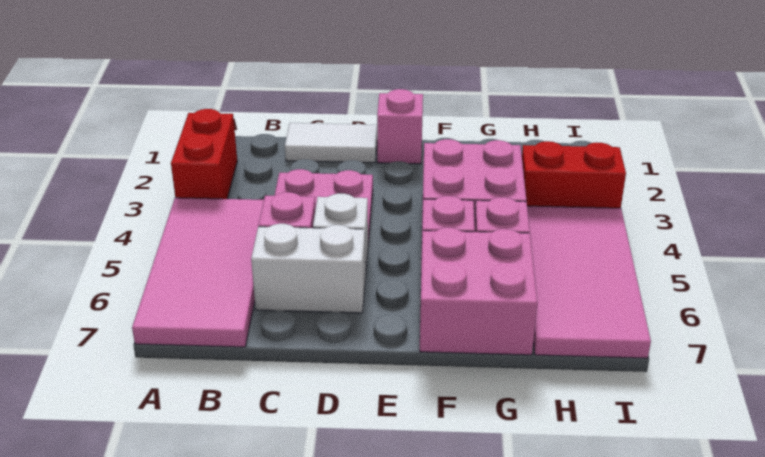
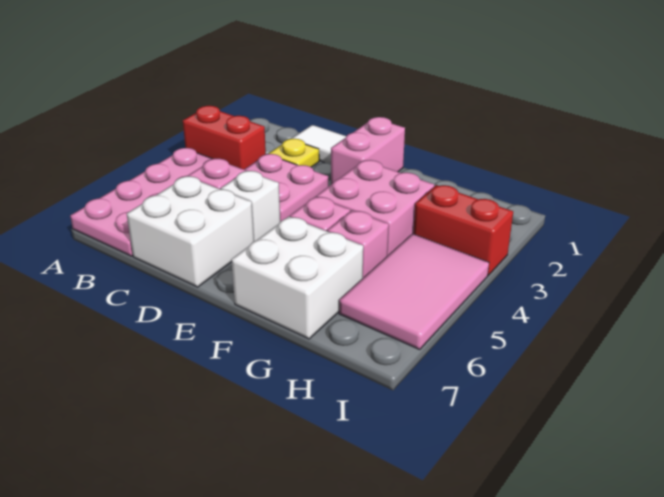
red brick A2:A3 level 1 -> red brick A3:B3 level 1
pink tile A4:B7 level 1 -> pink plate A4:B7 level 1
none -> yellow plate C2 level 1
white brick C6:D6 level 1 -> white brick C6:D7 level 1
pink brick E1 level 1 -> pink brick E1:E2 level 1
pink brick F6:G7 level 1 -> white brick F6:G7 level 1
pink tile H4:I7 level 1 -> pink tile H4:I6 level 1

